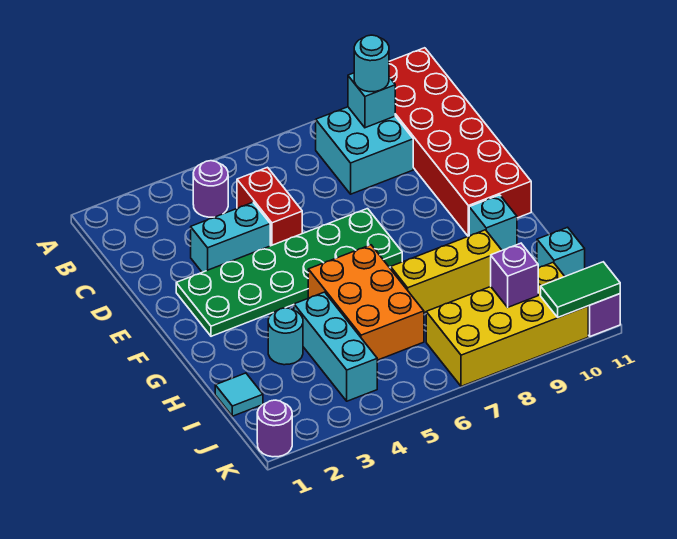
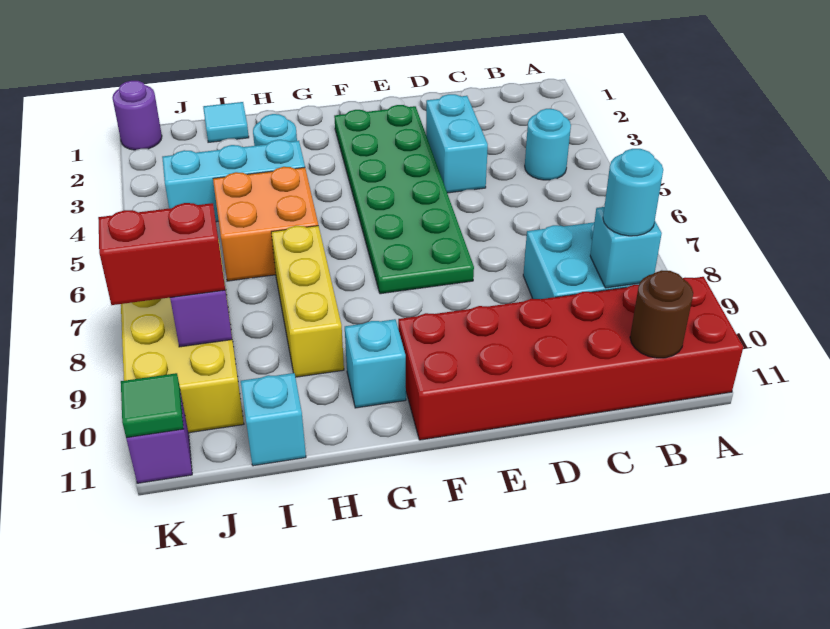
purple round brick B4 level 1 -> cyan round brick B4 level 1
none -> brown round brick B11 level 2
red brick C5:D5 level 1 -> red brick J9:K9 level 3
orange brick G5:I6 level 1 -> orange brick H5:I6 level 1
green tile K10:K11 level 2 -> green tile K11 level 2

